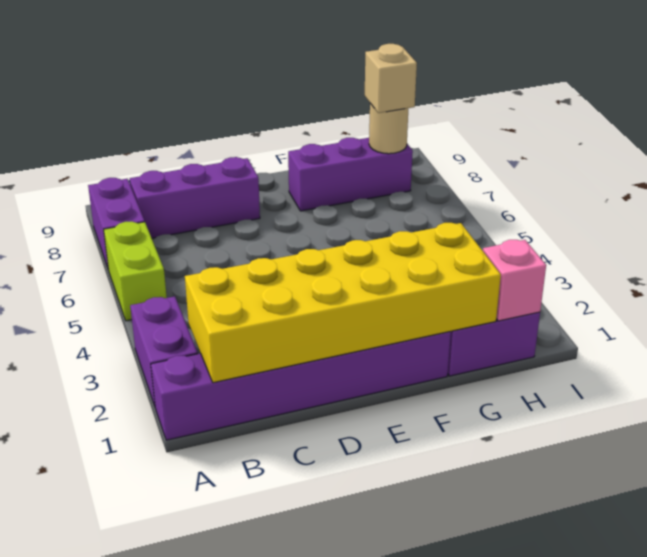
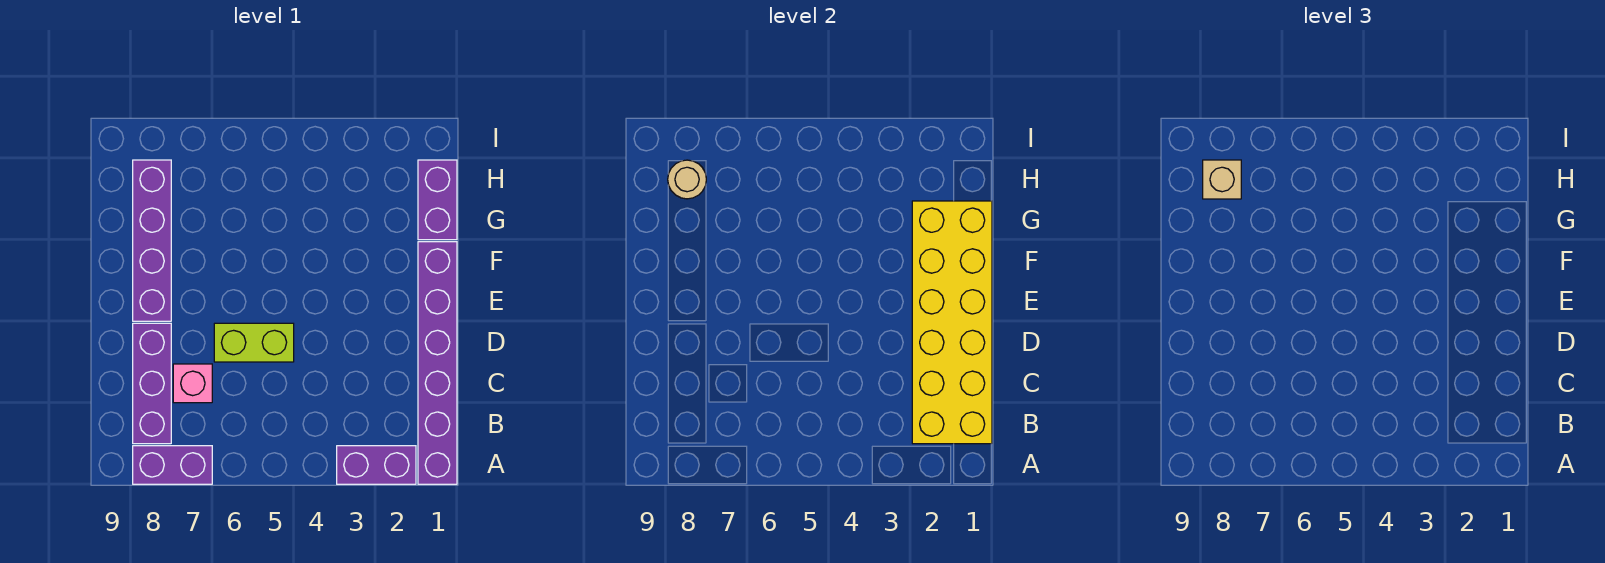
lime brick A5:A6 level 1 -> lime brick D5:D6 level 1
purple brick F8:H8 level 1 -> purple brick E8:H8 level 1
pink brick H1 level 2 -> pink brick C7 level 1

